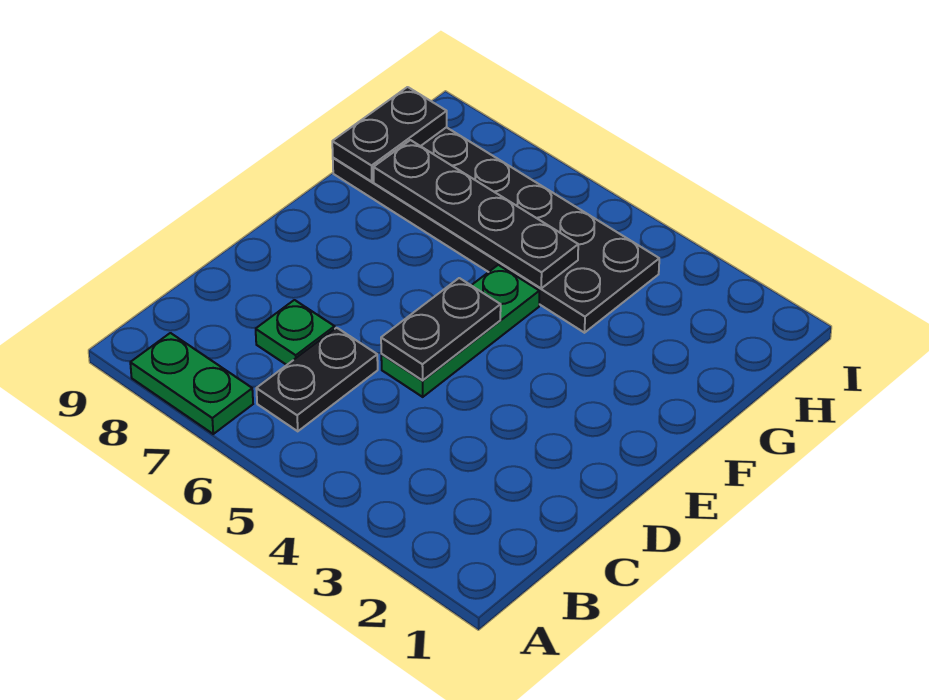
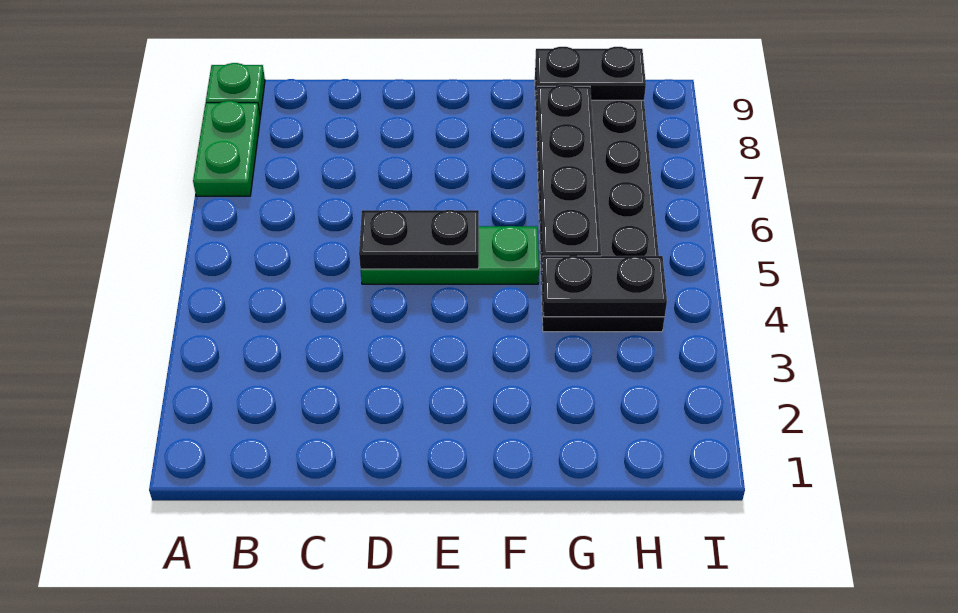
black plate B6:C6 level 1 -> black plate G4:H4 level 2
green plate C7 level 1 -> green plate A9 level 1

